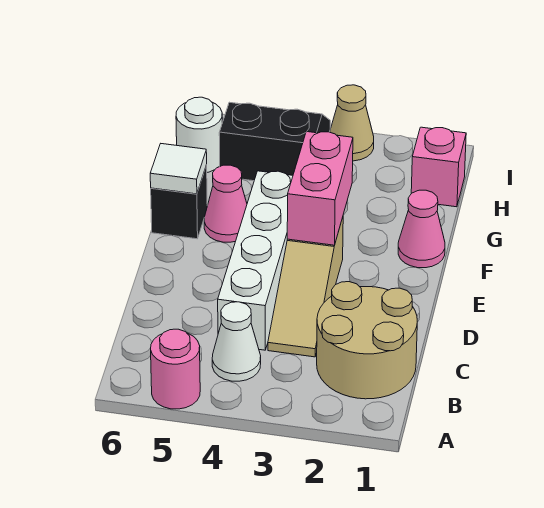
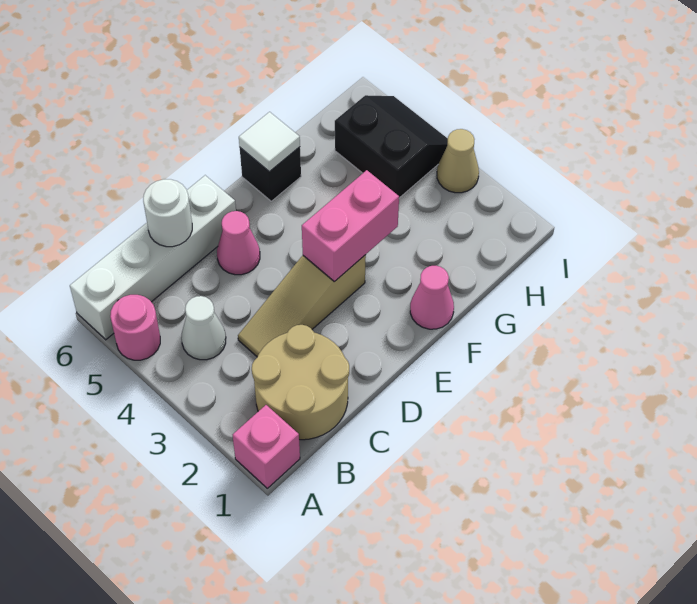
white brick C4:F4 level 1 -> white brick A6:D6 level 1
pink cone F5 level 1 -> pink cone D5 level 1
pink brick H1 level 1 -> pink brick A1 level 1
white round brick H6 level 1 -> white round brick C6 level 2

